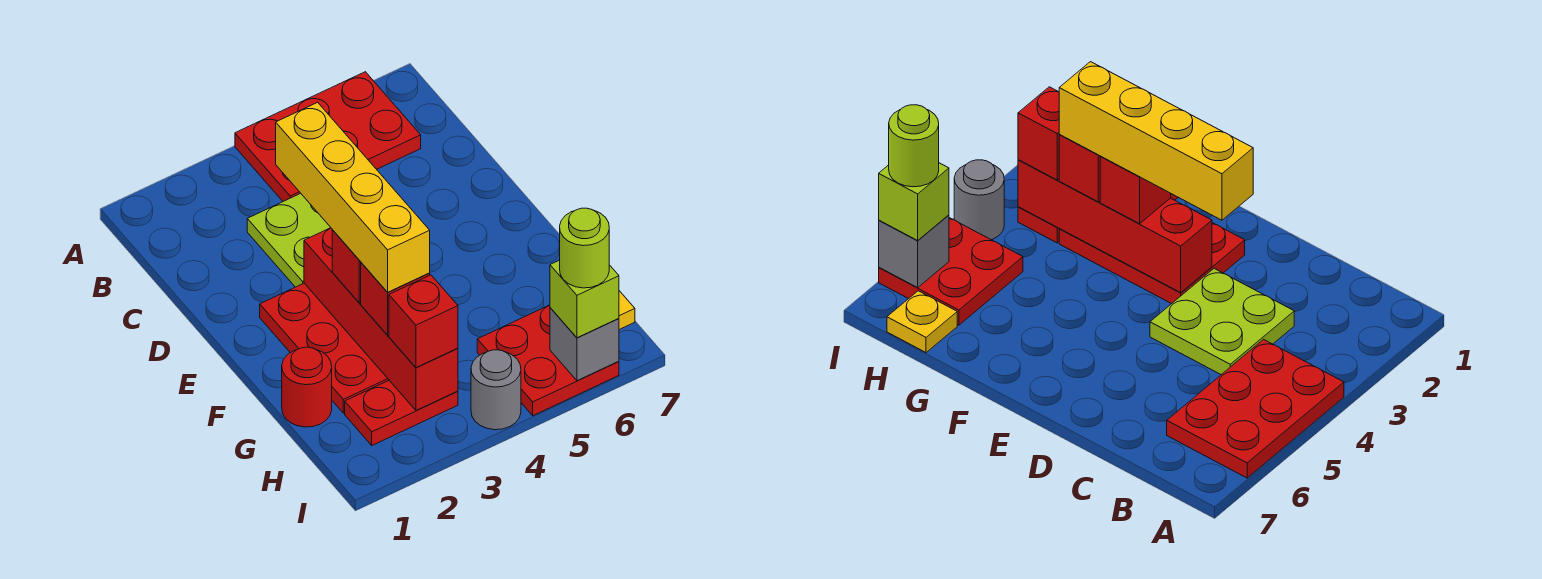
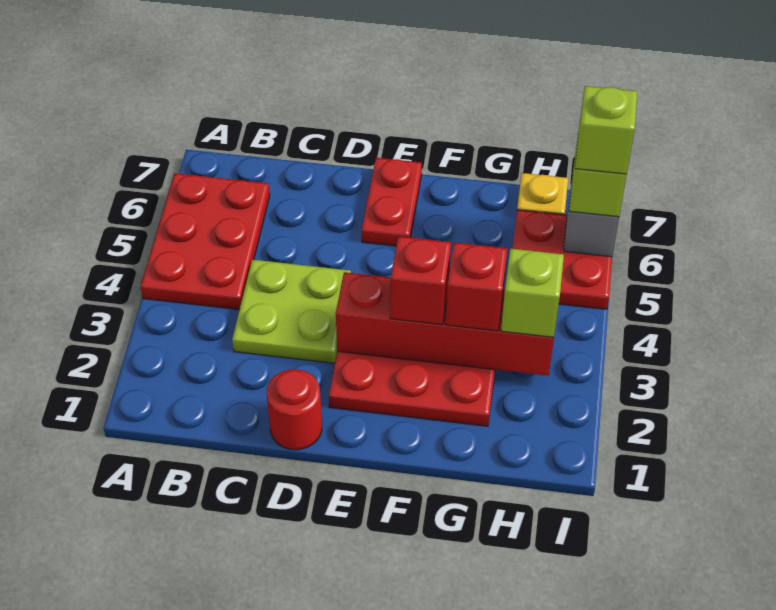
yellow brick D3:G3 level 4 -> none
red round brick G1 level 1 -> red round brick D1 level 1
red plate H2:H3 level 1 -> red plate E6:E7 level 1
red brick H3 level 3 -> lime brick H3 level 3
grey round brick I4 level 1 -> none
lime round brick I6 level 4 -> lime brick I6 level 4

